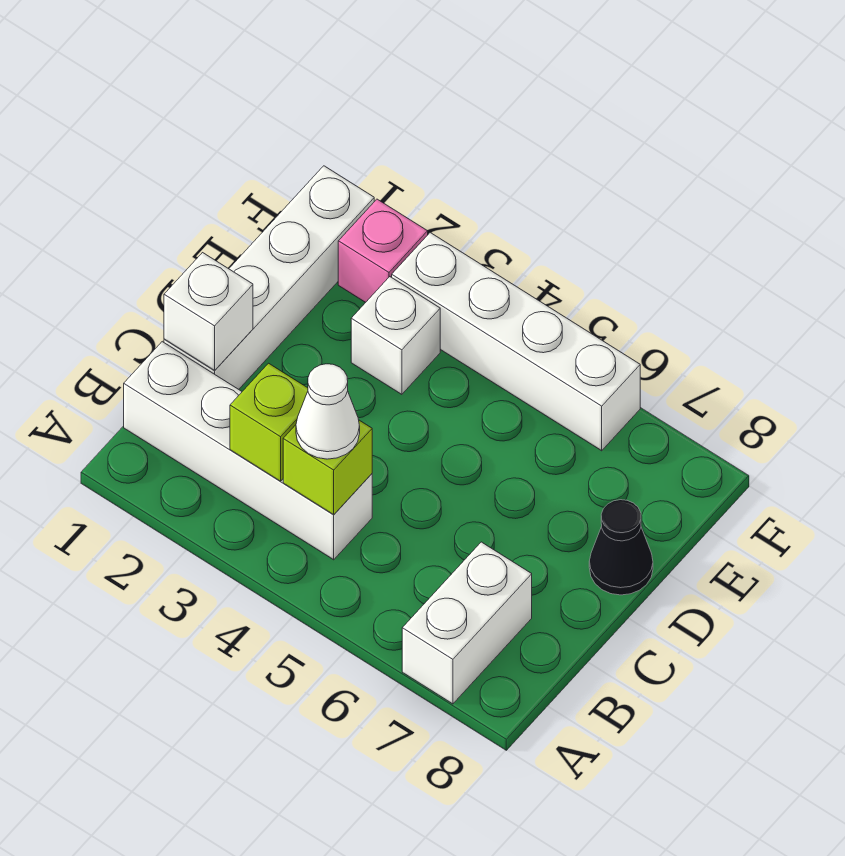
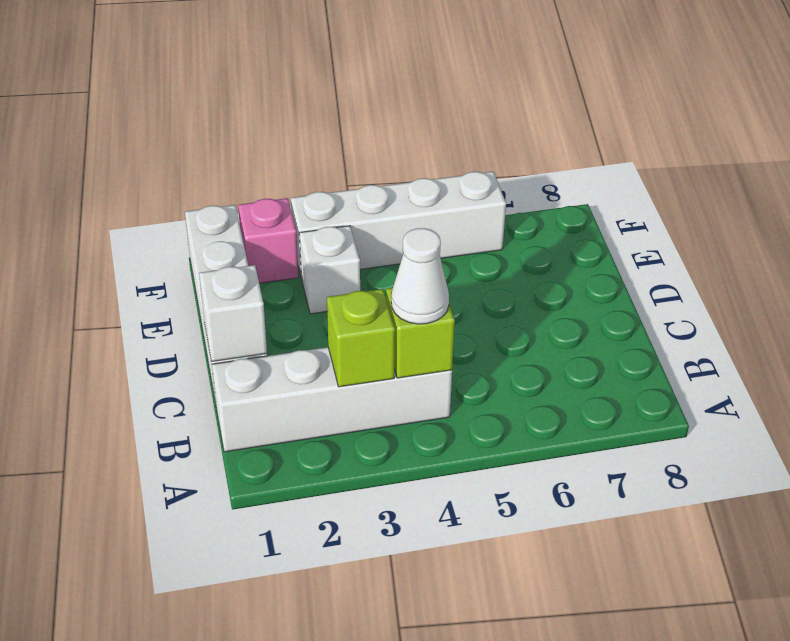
white brick A7:B7 level 1 -> none
black cone D8 level 1 -> none

